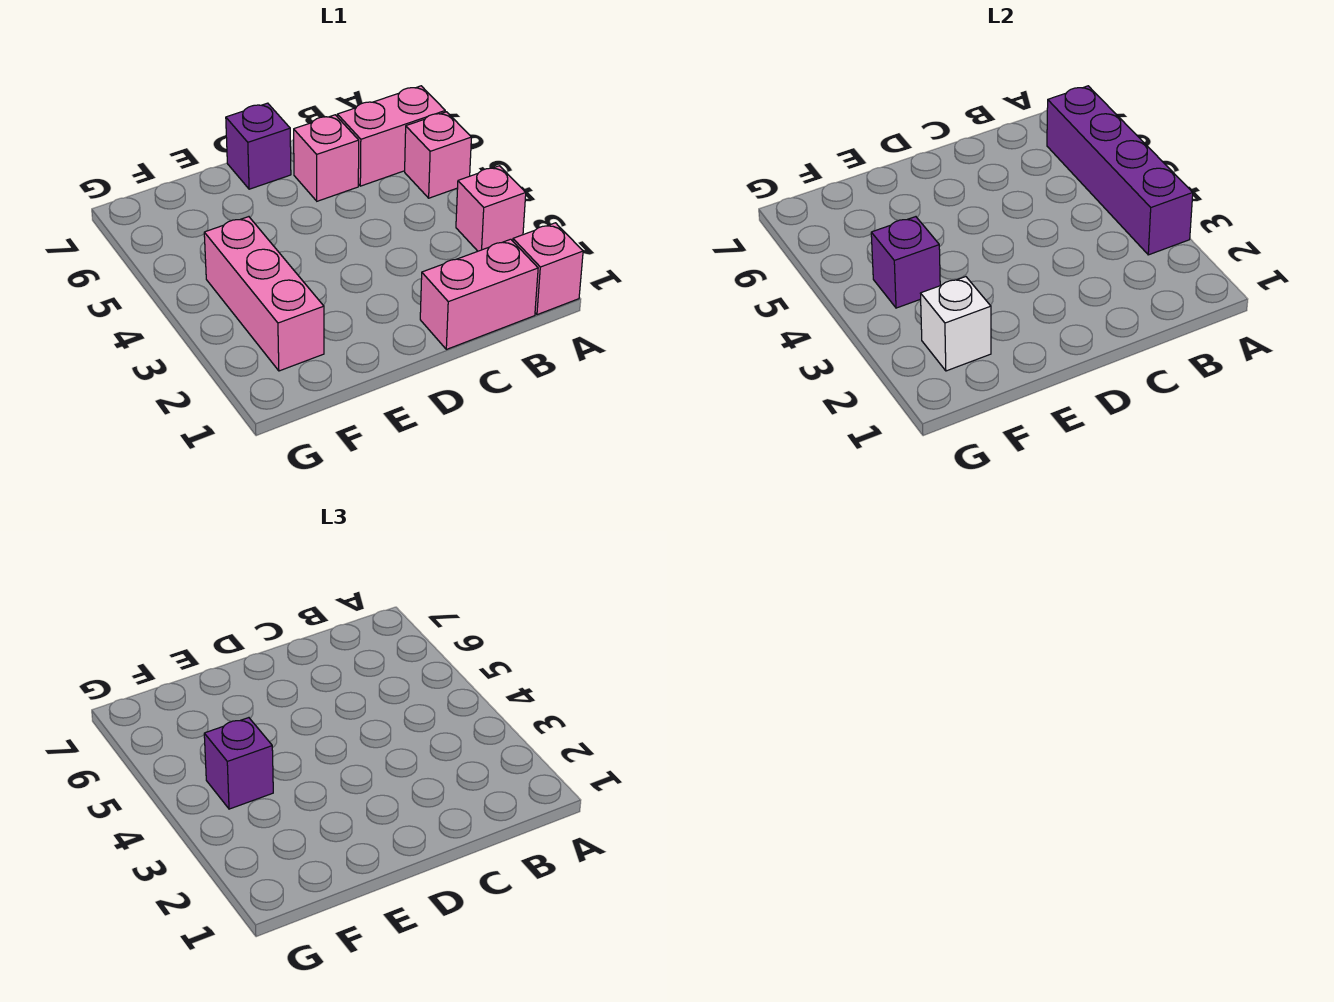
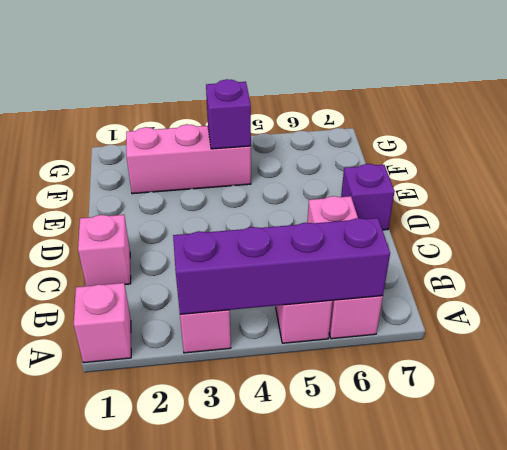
pink brick B1:C1 level 1 -> pink brick C1 level 1
white brick F2 level 2 -> none
purple brick F4 level 3 -> none

